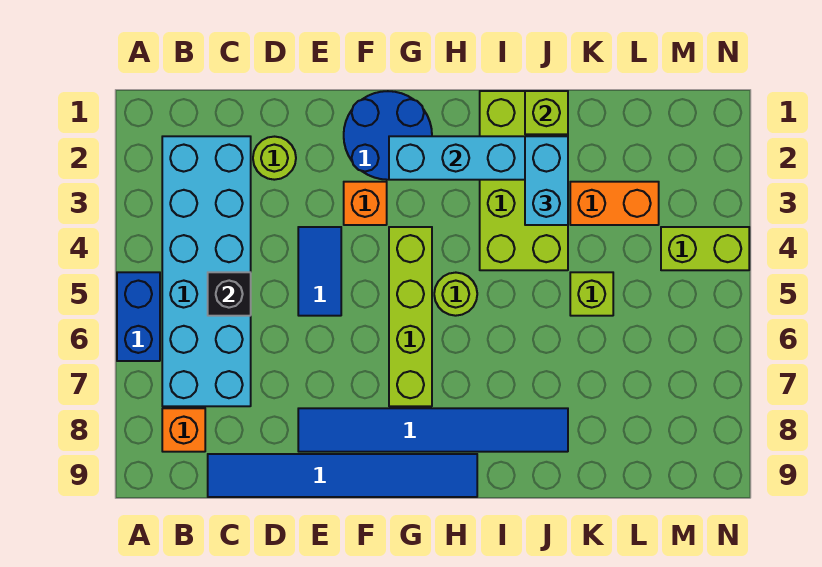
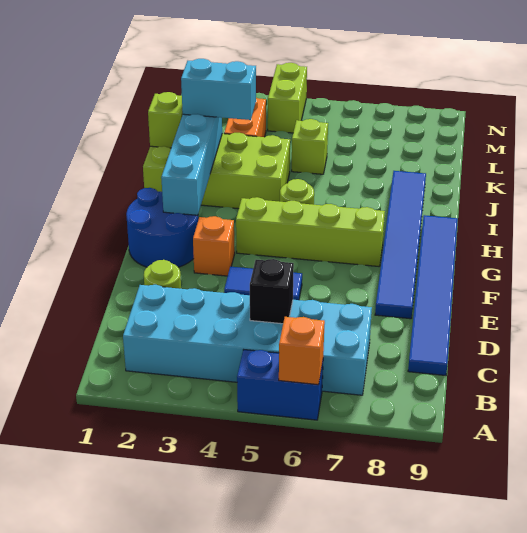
orange brick B8 level 1 -> orange brick A6 level 2

